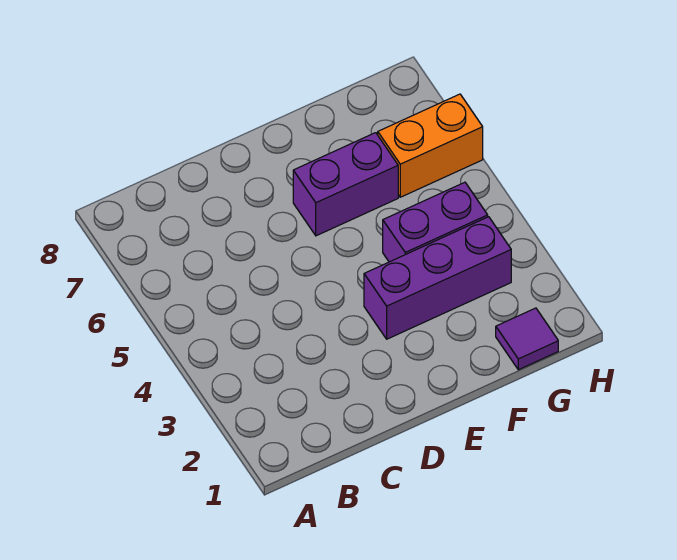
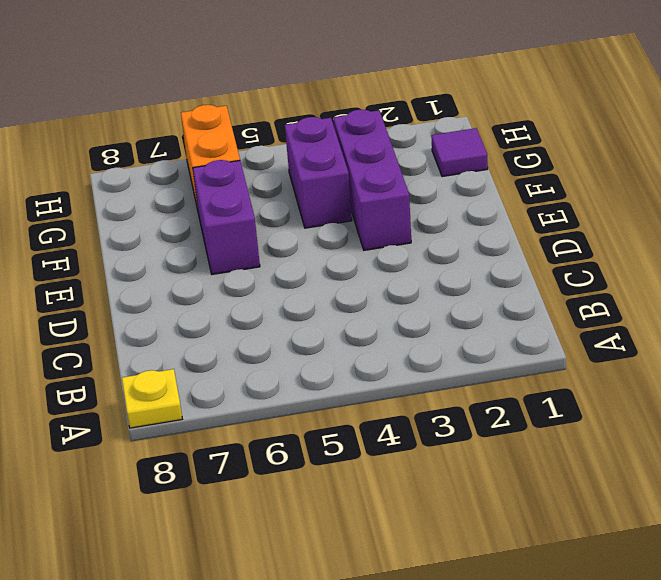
none -> yellow plate A8 level 1

